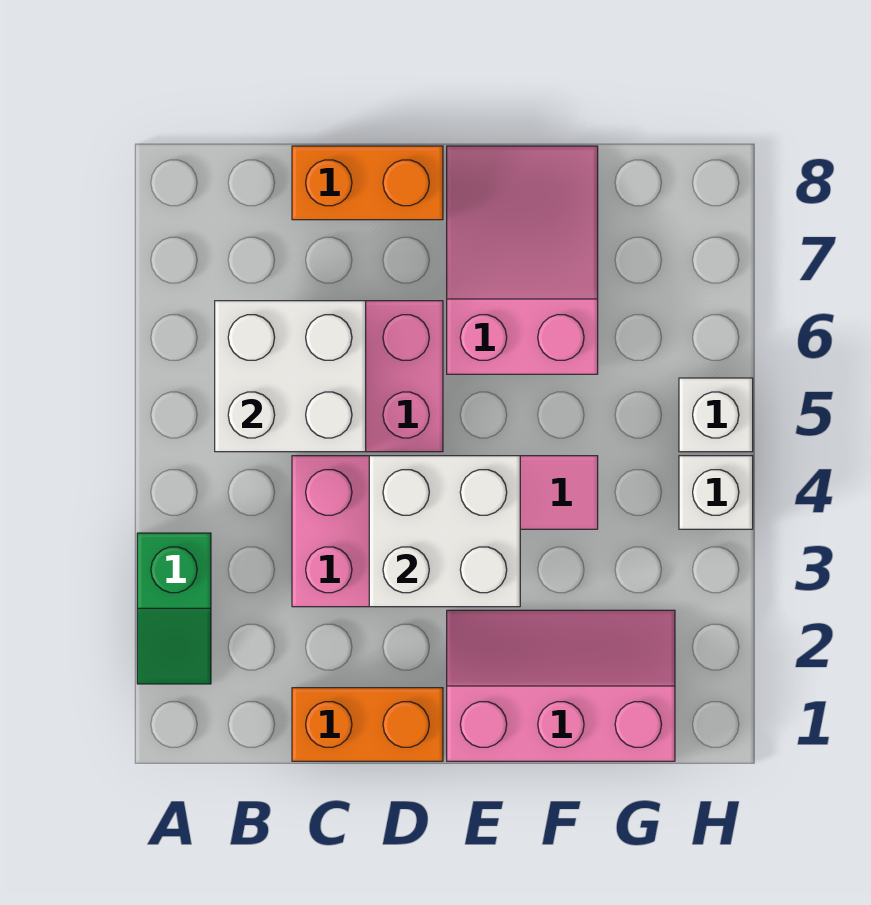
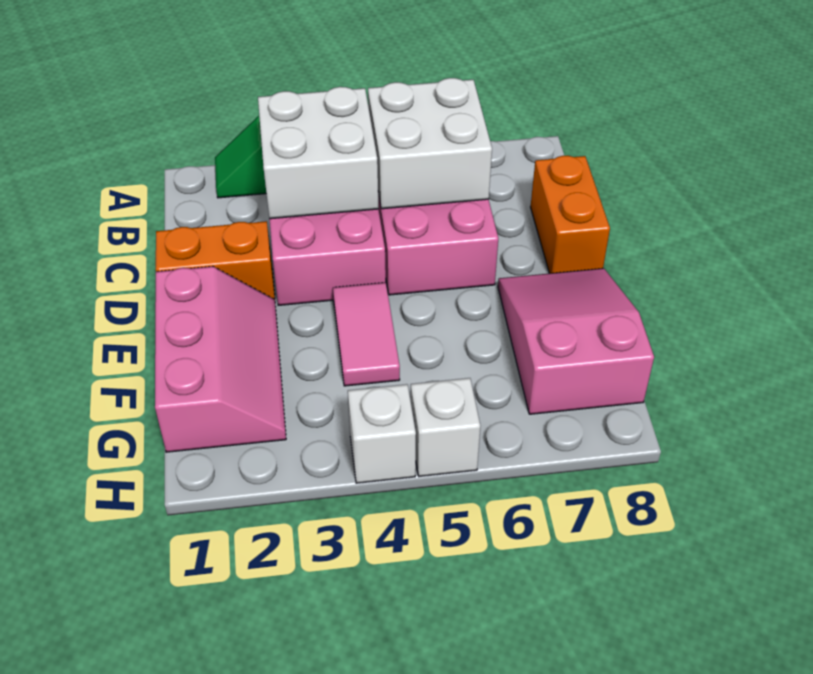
orange brick C1:D1 level 1 -> orange brick D1:D2 level 1
white brick D3:E4 level 2 -> white brick B3:C4 level 2
pink slope E6:F8 level 1 top 6 -> pink slope E7:G8 level 1 top G

